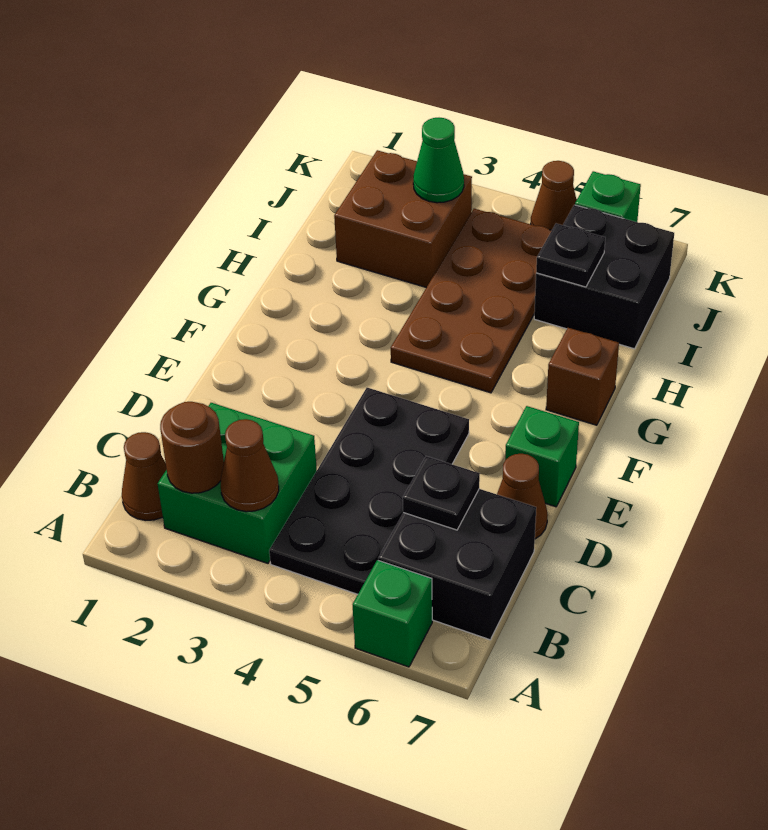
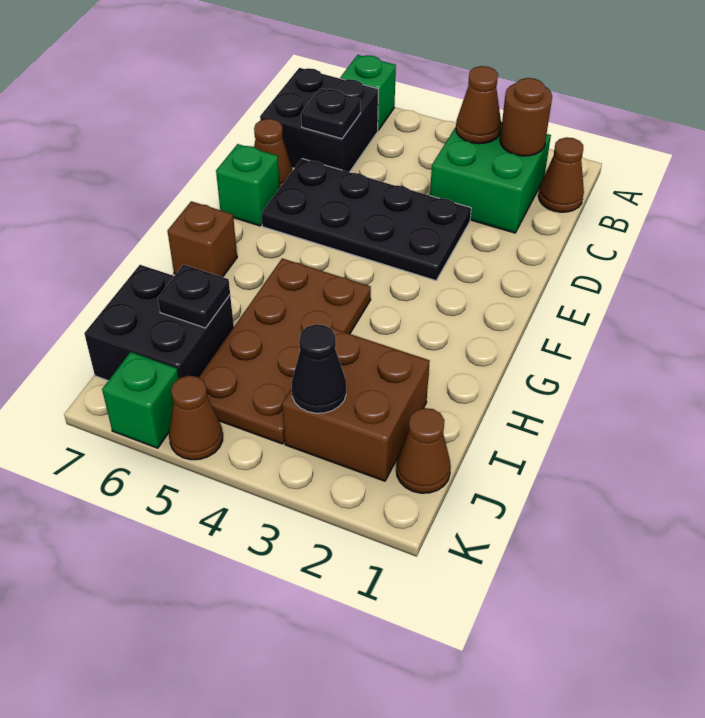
black plate B4:E5 level 1 -> black plate D3:E6 level 1
none -> brown cone J1 level 1
green cone J3 level 2 -> black cone J3 level 2

